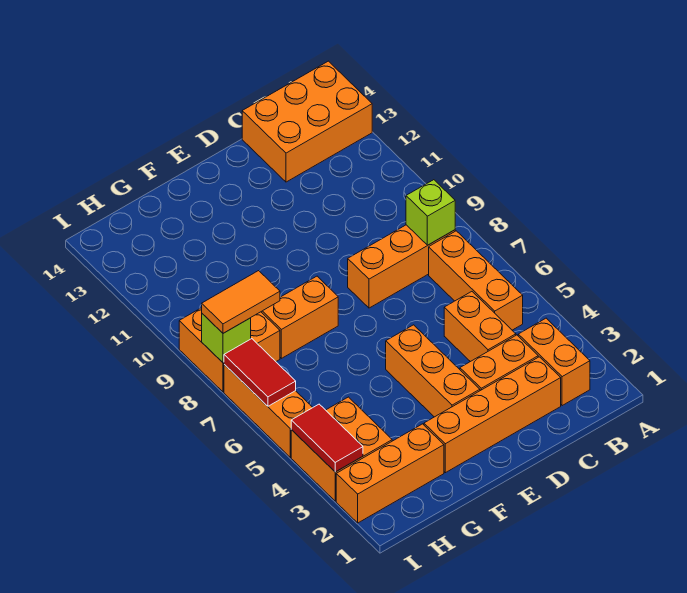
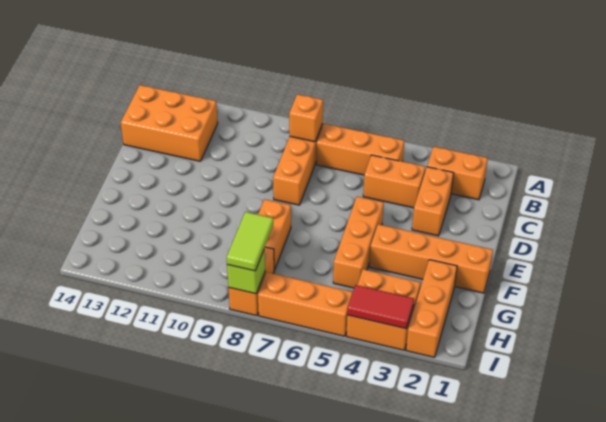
orange brick A13:C14 level 1 -> orange brick B12:C14 level 1
lime brick B8 level 2 -> orange brick B8 level 2
orange brick C2:F2 level 1 -> orange brick F1:F4 level 1
orange brick E3:E5 level 1 -> orange brick E5:G5 level 1
orange brick H8:I9 level 1 -> orange brick H8:I8 level 1
orange tile H8:I8 level 3 -> lime tile H8:I8 level 3
red tile I6:I7 level 2 -> none

